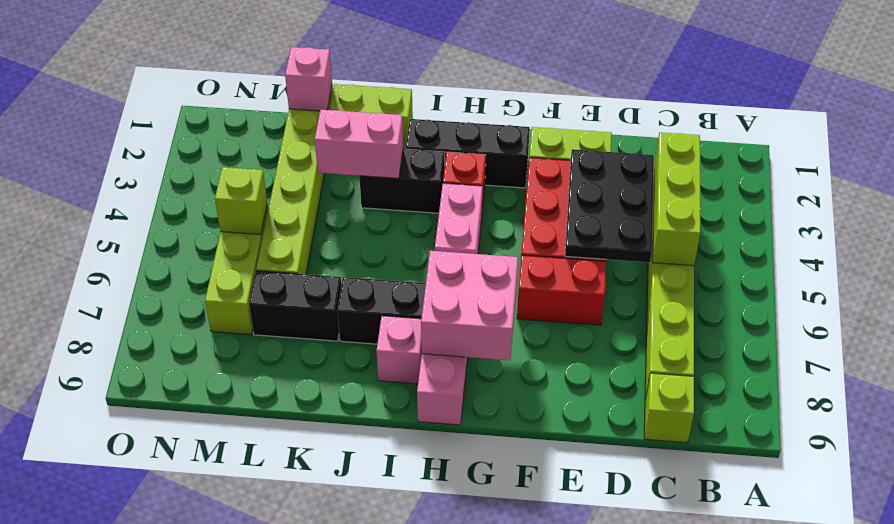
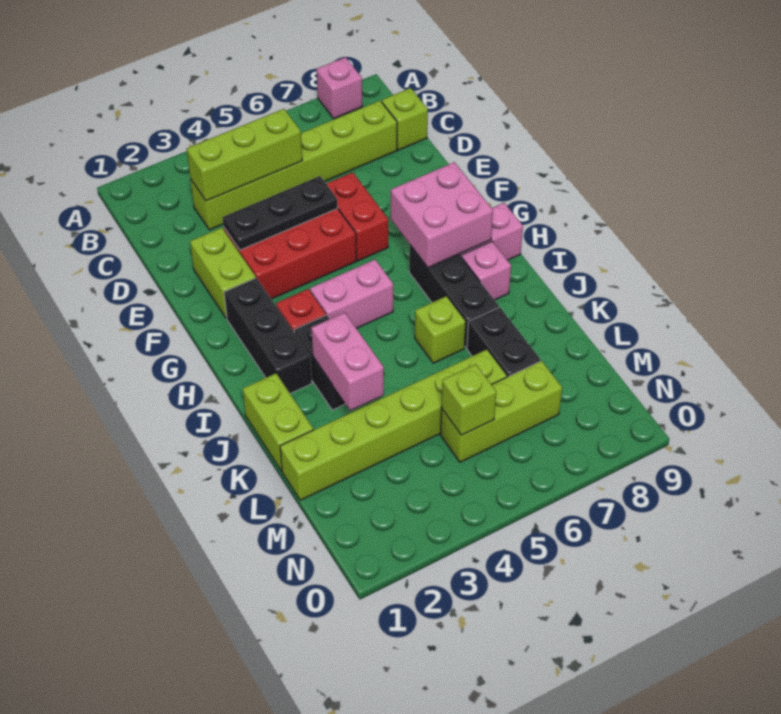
black plate D3:E5 level 2 -> black plate E3:E5 level 2
none -> lime brick J6 level 1
pink brick L1 level 2 -> pink brick A8 level 1

